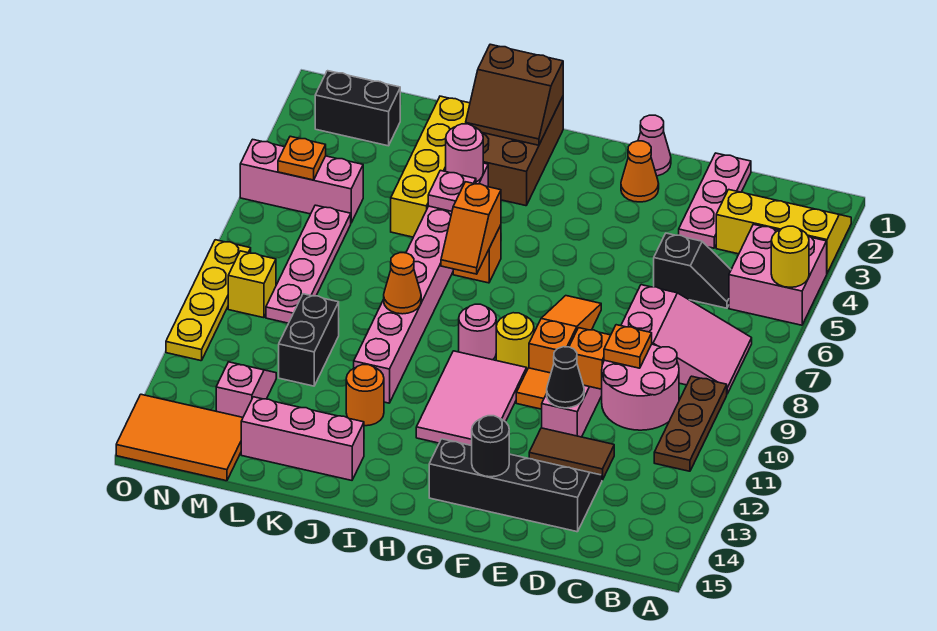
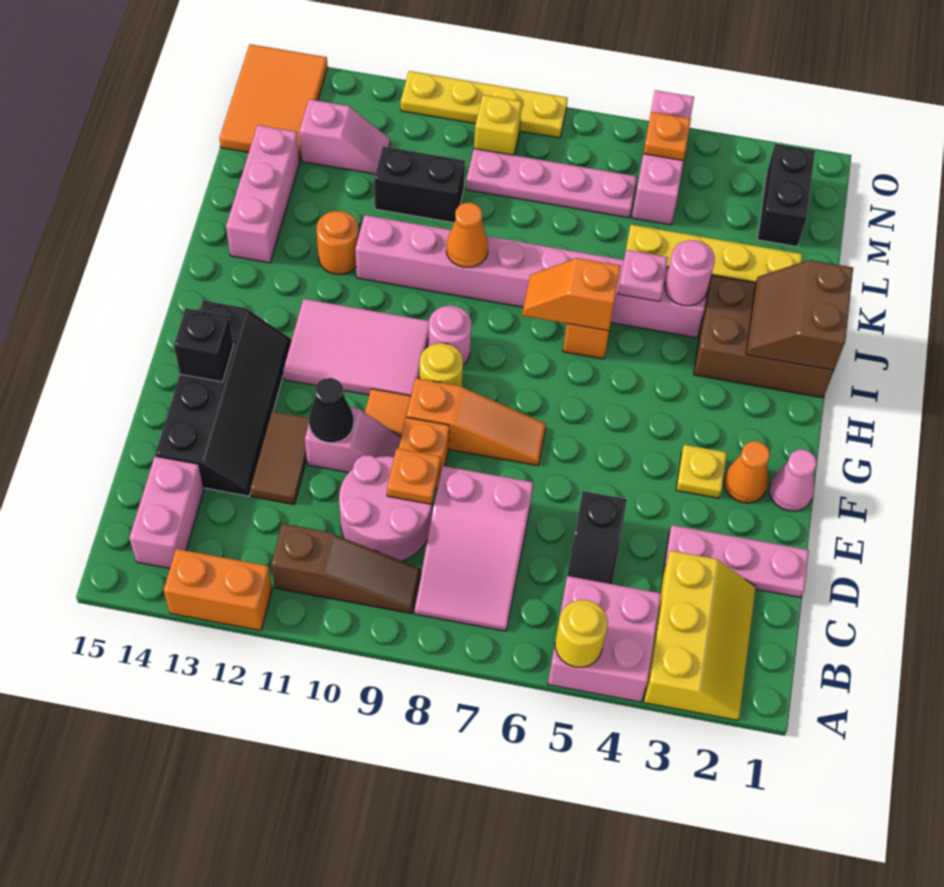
none -> orange brick A12:A13 level 1
brown plate B9:B11 level 1 -> brown slope B9:B11 level 1 top 11
none -> pink brick B14:C14 level 1
none -> yellow plate F3 level 1
black round brick F14 level 2 -> black brick F14 level 2

